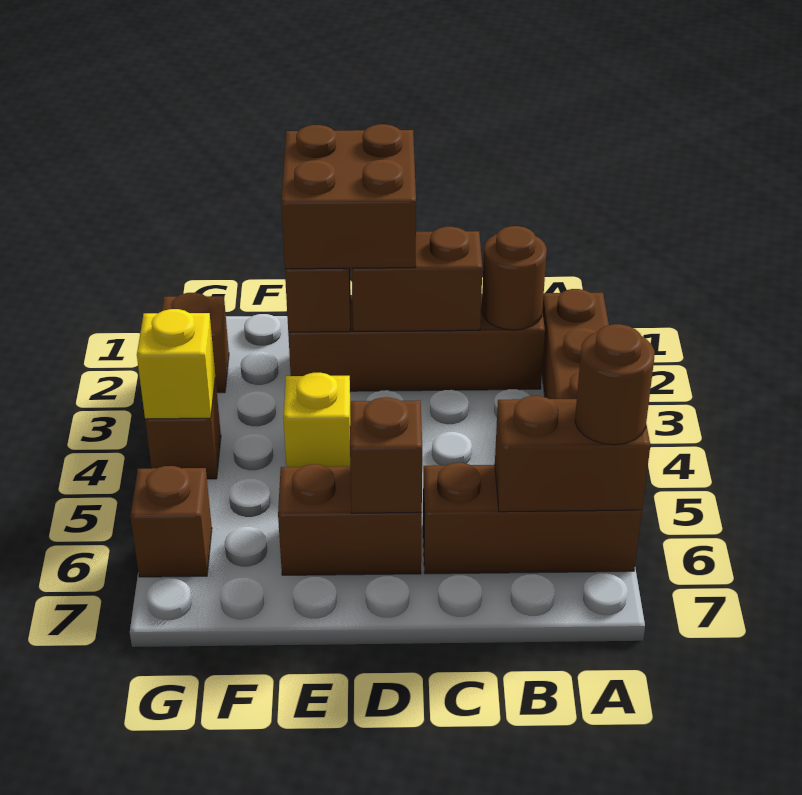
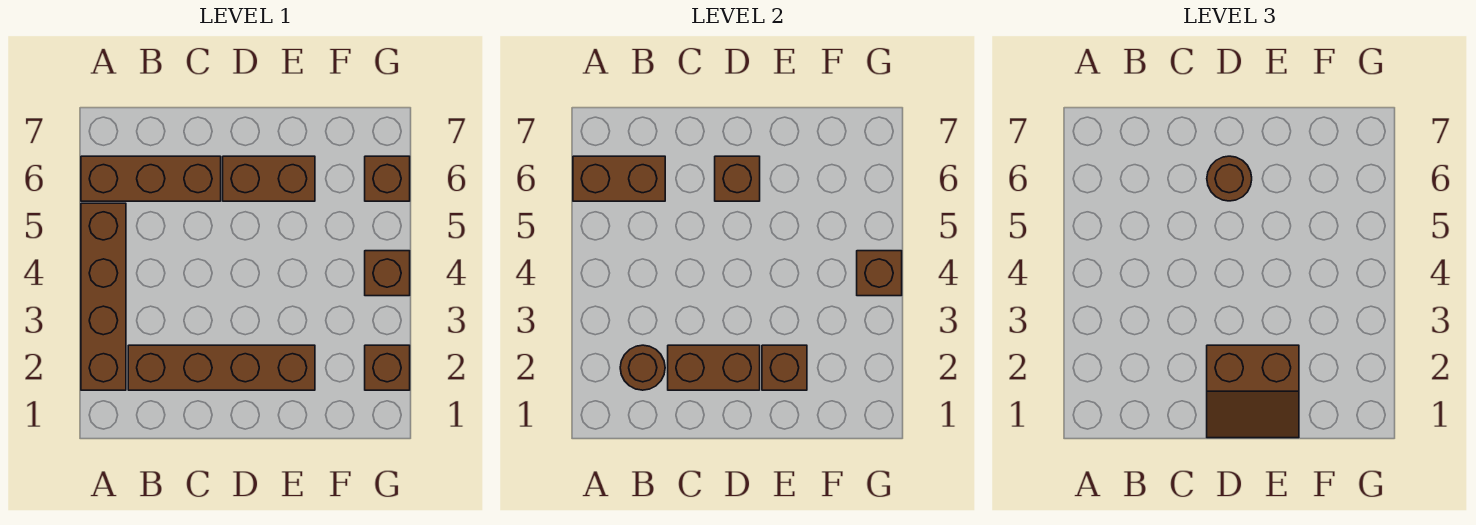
brown round brick A6 level 3 -> brown round brick D6 level 3
brown brick D1:E2 level 3 -> brown slope D1:E2 level 3 top 2
yellow brick E4 level 1 -> none
yellow brick G4 level 2 -> brown brick G4 level 2

